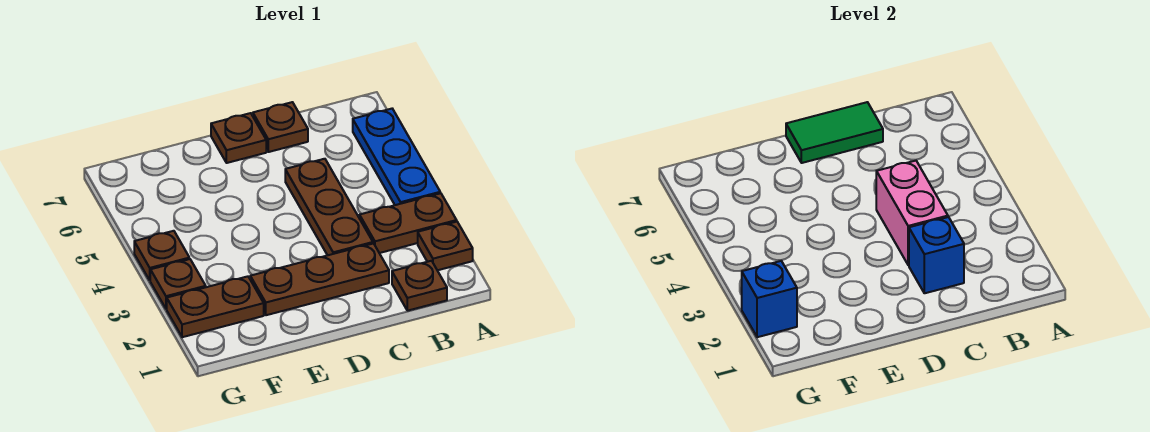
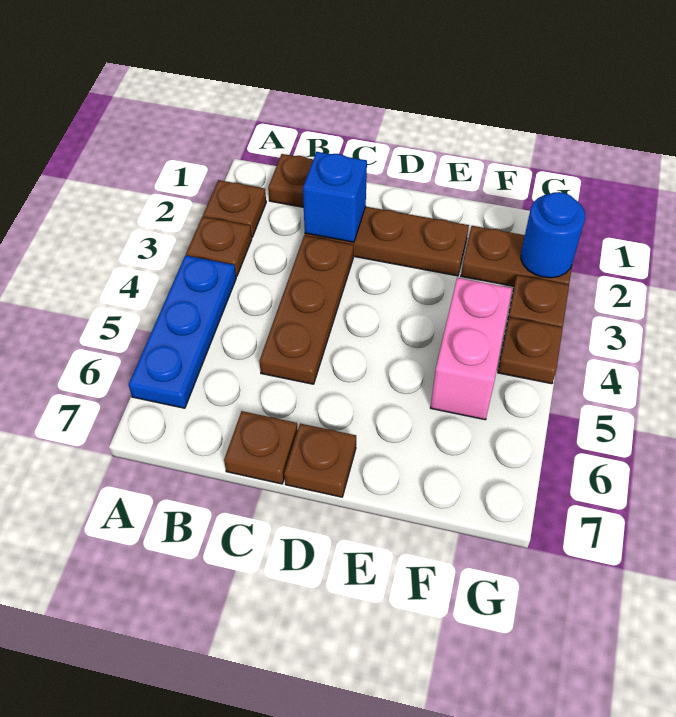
brown plate A3:B3 level 1 -> brown plate A3 level 1
pink brick C3:C4 level 2 -> pink brick F4:F5 level 1
green tile C7:D7 level 2 -> none
blue brick G2 level 2 -> blue round brick G2 level 2

